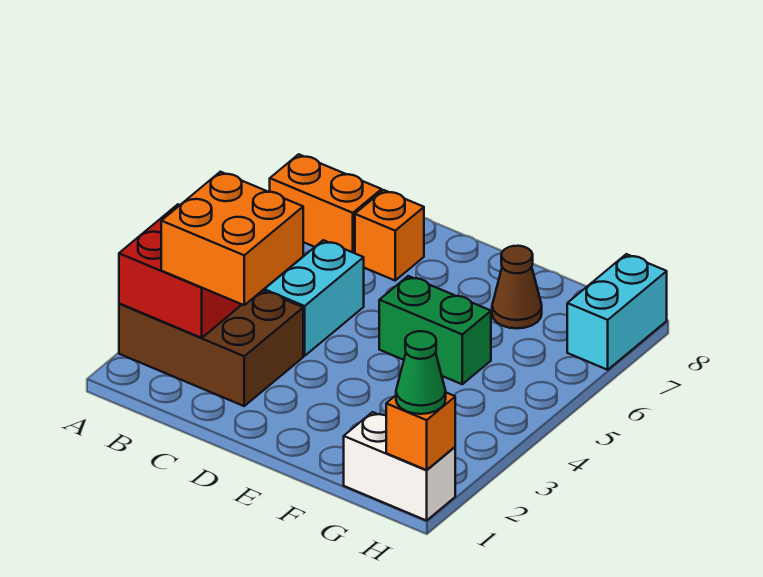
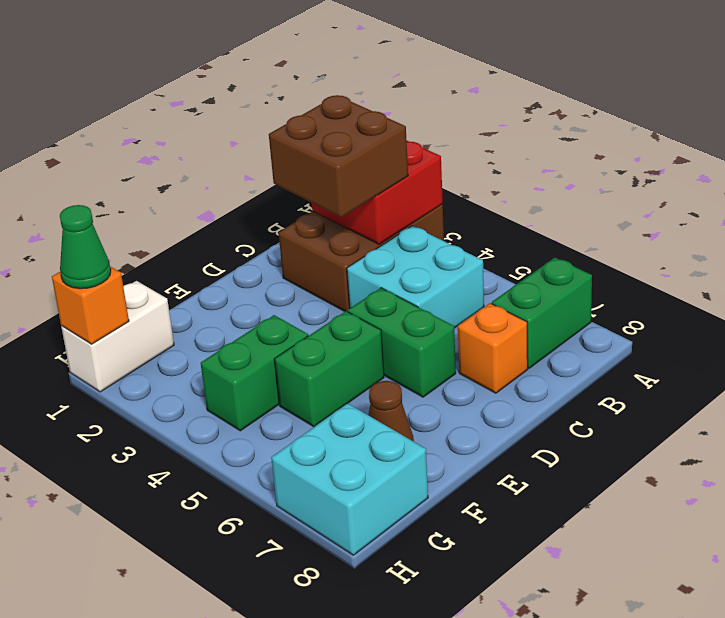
orange brick A7:B7 level 1 -> green brick A7:B7 level 1
orange brick B2:C3 level 3 -> brown brick B2:C3 level 3
cyan brick C4:C5 level 1 -> cyan brick B4:C5 level 1
none -> green brick D5:D6 level 1
none -> green brick F4:G4 level 1
cyan brick H7:H8 level 1 -> cyan brick G7:H8 level 1

